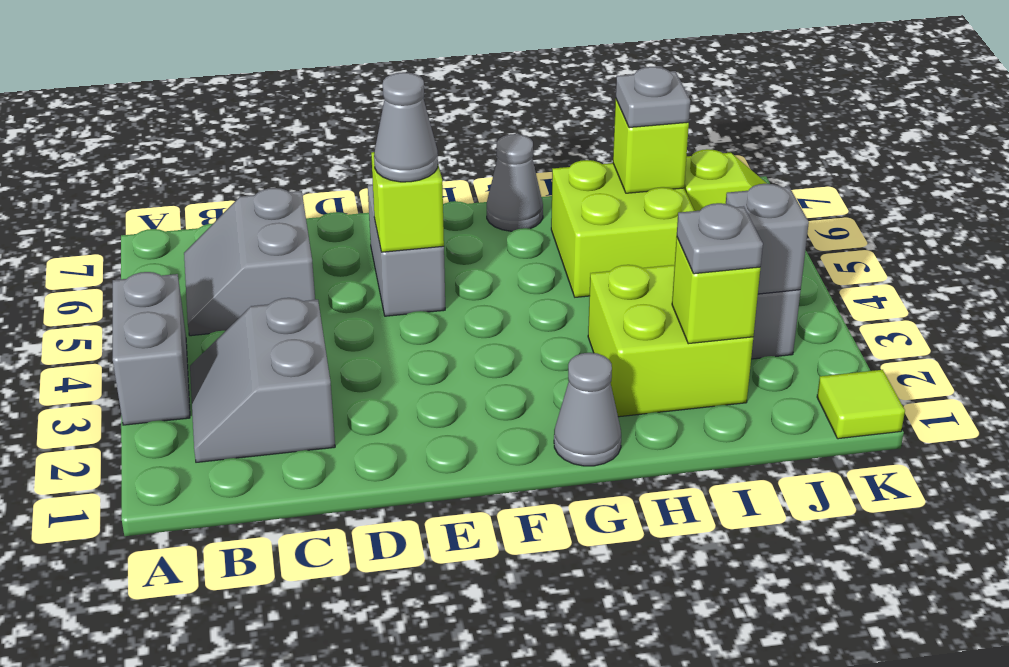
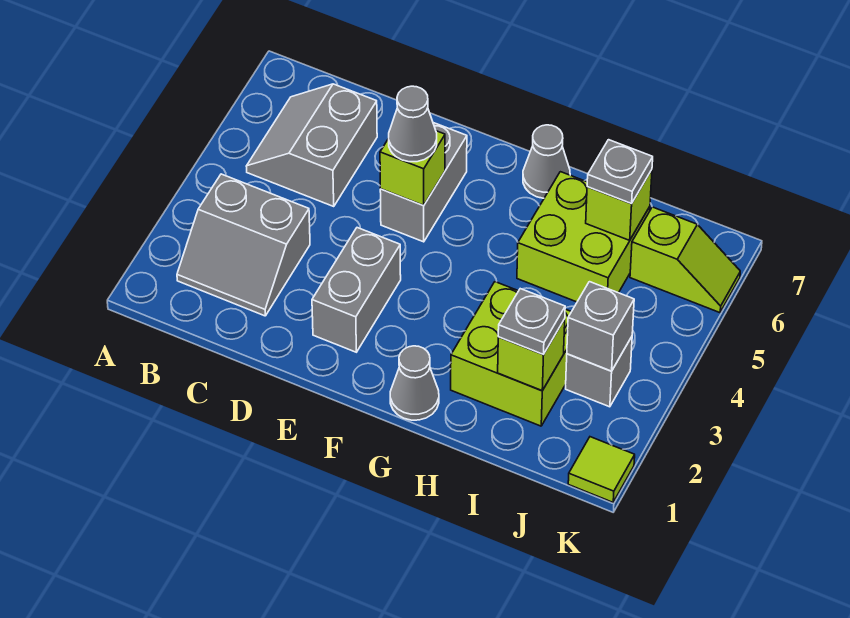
grey brick A3:A4 level 1 -> grey brick E2:E3 level 1
grey slope B2:C3 level 1 top C -> grey slope B2:C3 level 1 top 3

